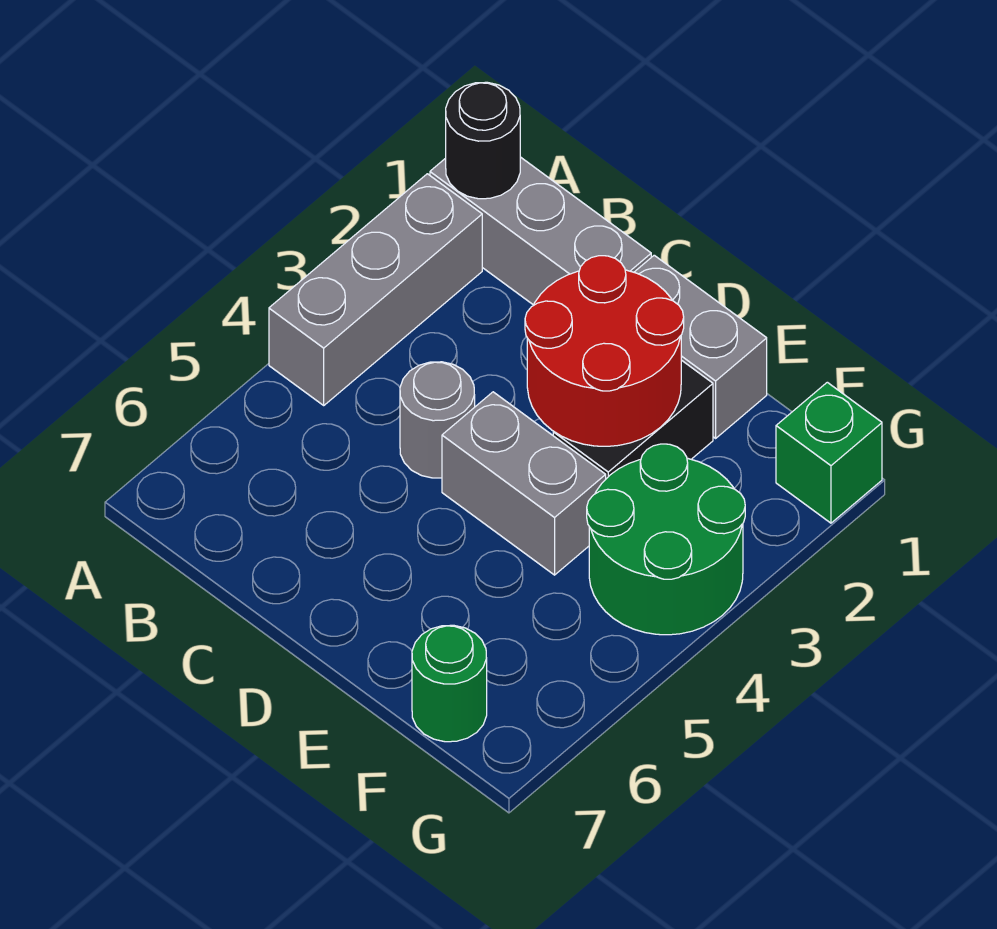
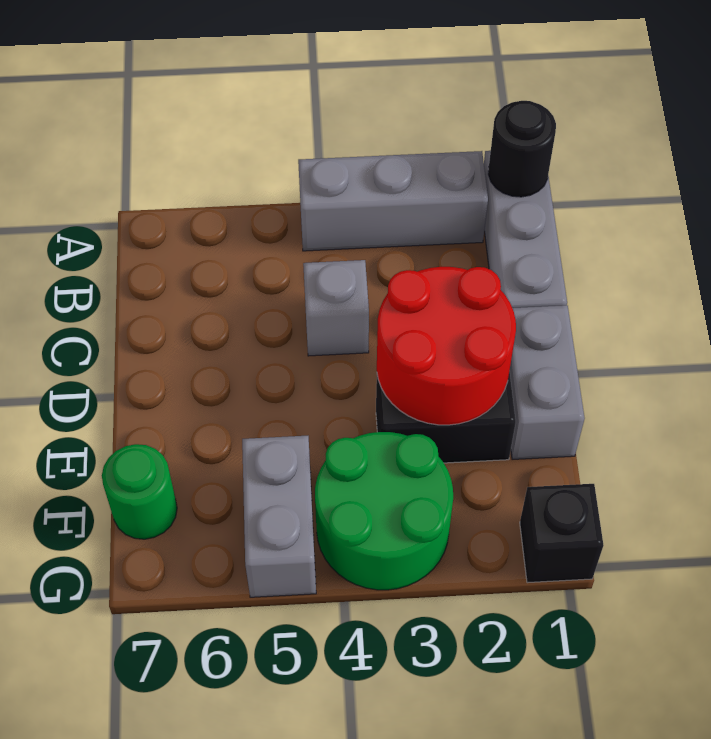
grey round brick C4 level 1 -> grey brick C4 level 1
grey brick D4:E4 level 1 -> grey brick F5:G5 level 1
green brick G1 level 1 -> black brick G1 level 1

